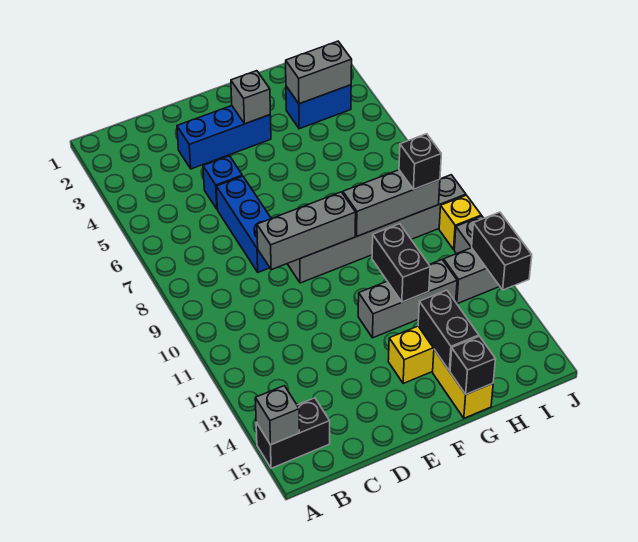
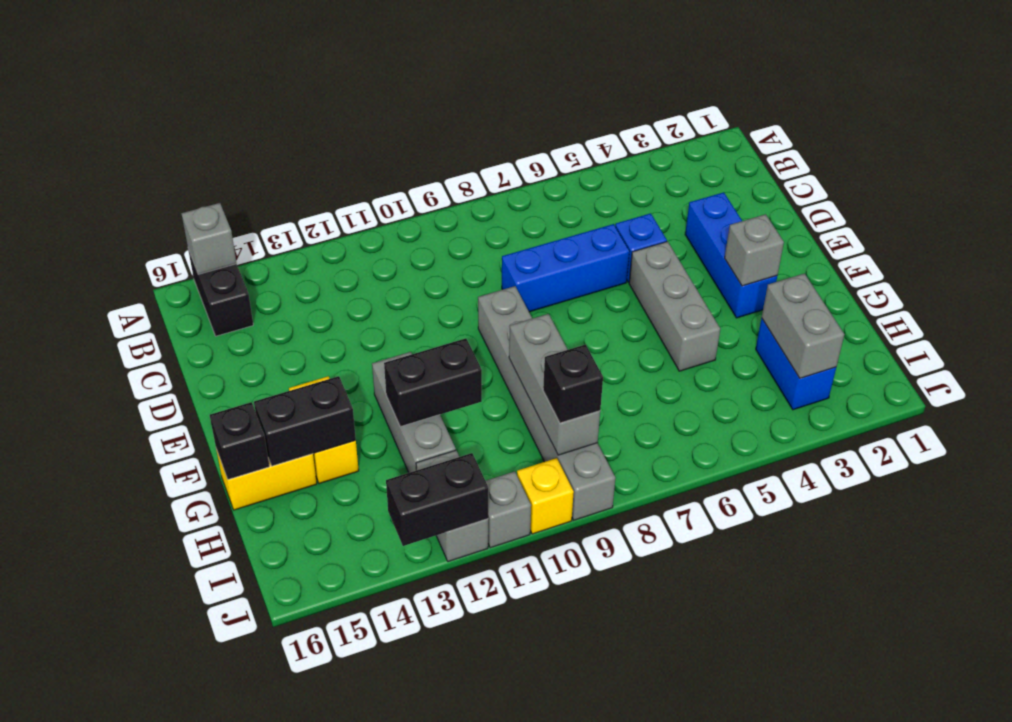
grey brick D9:F9 level 2 -> grey brick E5:G5 level 1

